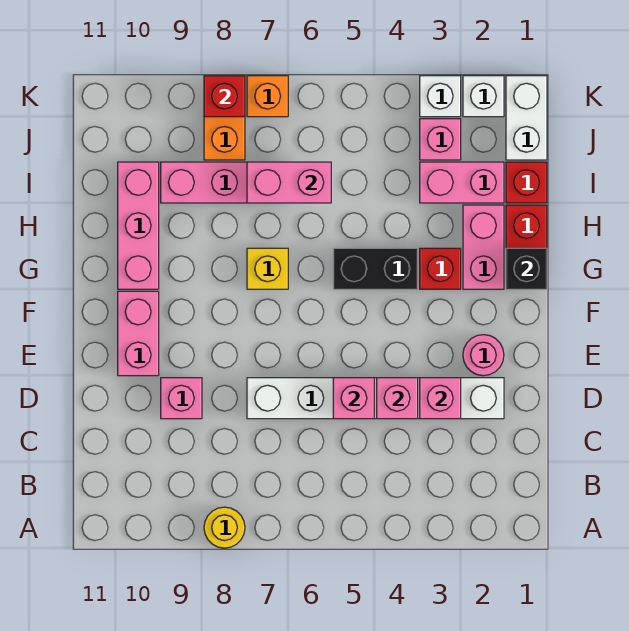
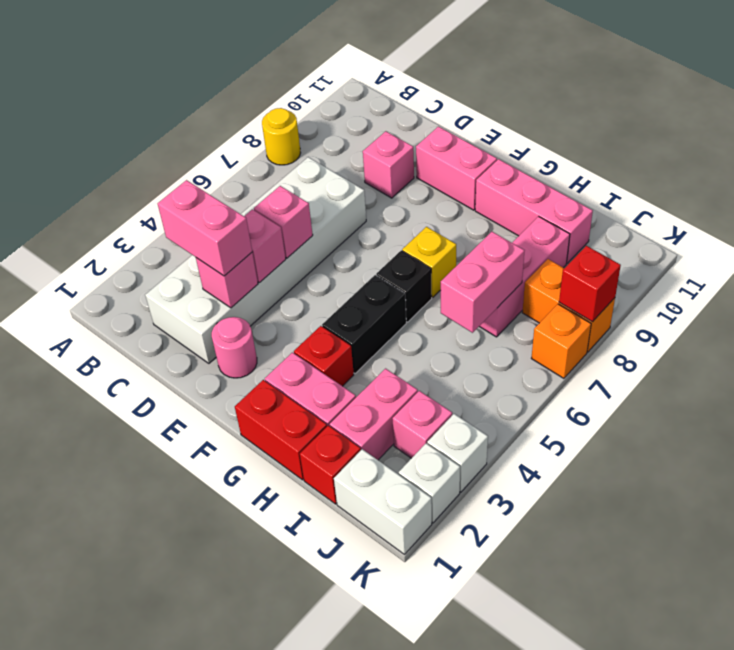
none -> pink brick C3:D3 level 3
white brick D2:D7 level 1 -> white brick C2:D7 level 1
black brick G1 level 2 -> black brick G6 level 1

